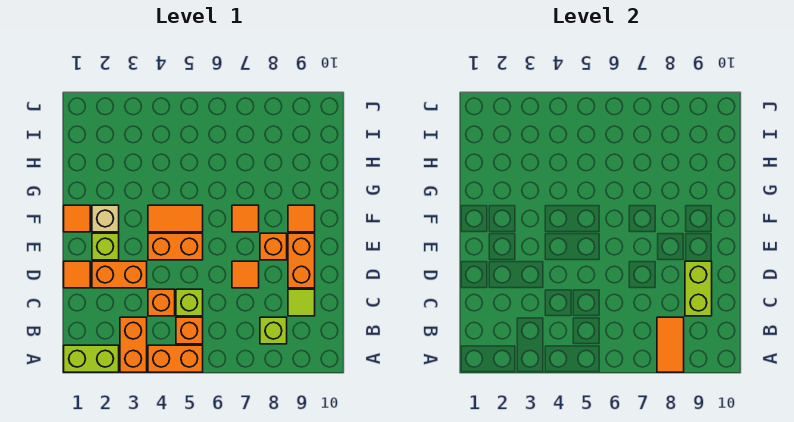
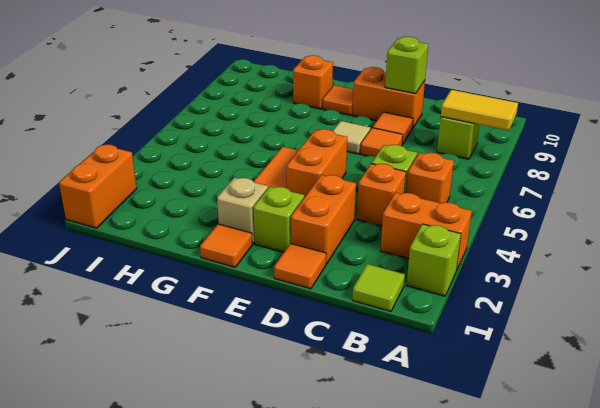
lime brick A1:A2 level 1 -> lime brick A2 level 1
orange brick A4:A5 level 1 -> orange brick J1:J2 level 1
orange tile A8:B8 level 2 -> yellow tile A8:B8 level 2
lime tile C9 level 1 -> lime tile B1 level 1
lime brick C9:D9 level 2 -> lime brick D9 level 2
none -> tan tile E7 level 1
orange brick E8 level 1 -> orange brick G9 level 1
orange tile F7 level 1 -> orange tile D8 level 1

